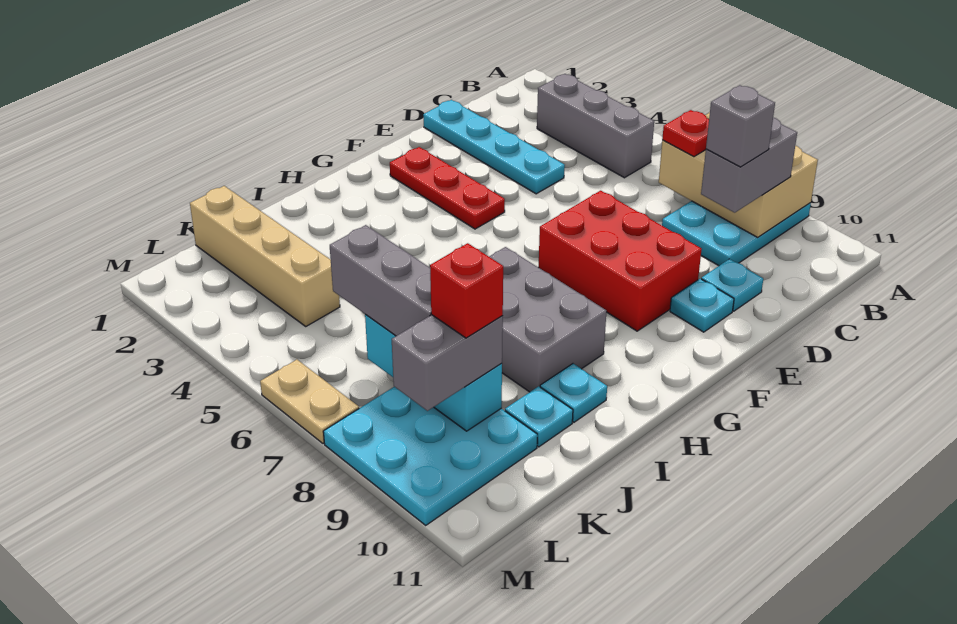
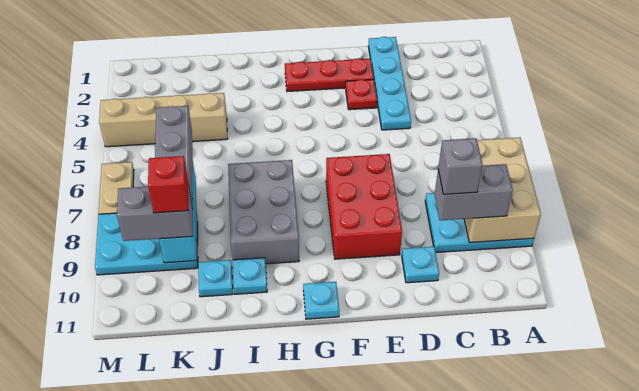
grey brick B3:B5 level 1 -> none
red plate B7 level 3 -> red plate E3 level 1
cyan plate E10 level 1 -> cyan plate G11 level 1
red plate F2:F4 level 1 -> red plate E2:G2 level 1
tan brick K1:K4 level 1 -> tan brick J4:M4 level 1
cyan plate K8:M10 level 1 -> cyan plate K8:M9 level 1

